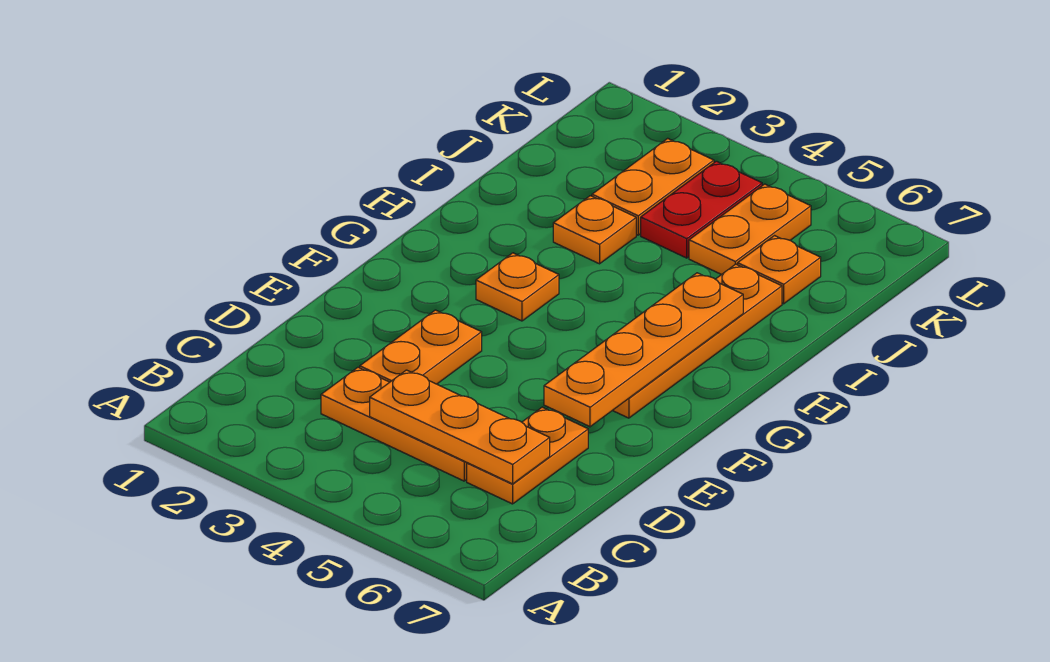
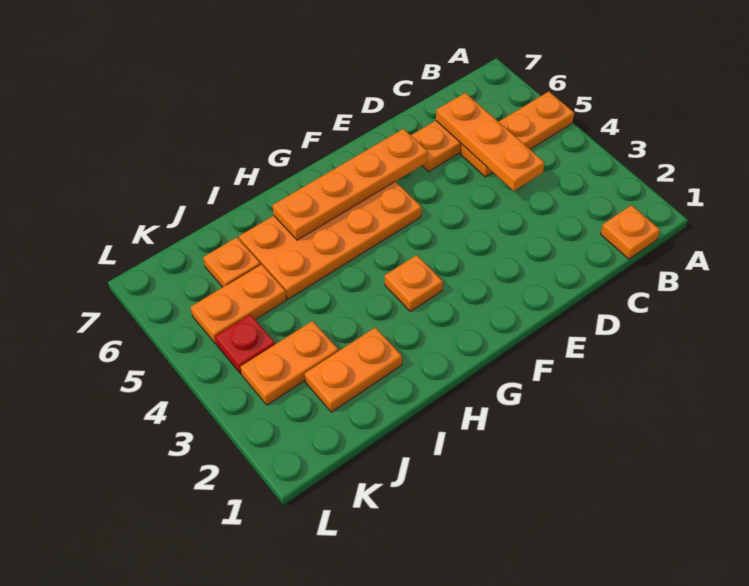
orange plate C3:C5 level 1 -> orange plate A5:C5 level 1
orange plate D3:E3 level 1 -> orange plate I2:J2 level 1
orange plate F6:I6 level 1 -> orange plate F5:I6 level 1
orange plate I3 level 1 -> orange plate B1 level 1
red plate J4:K4 level 1 -> red plate K4 level 1

